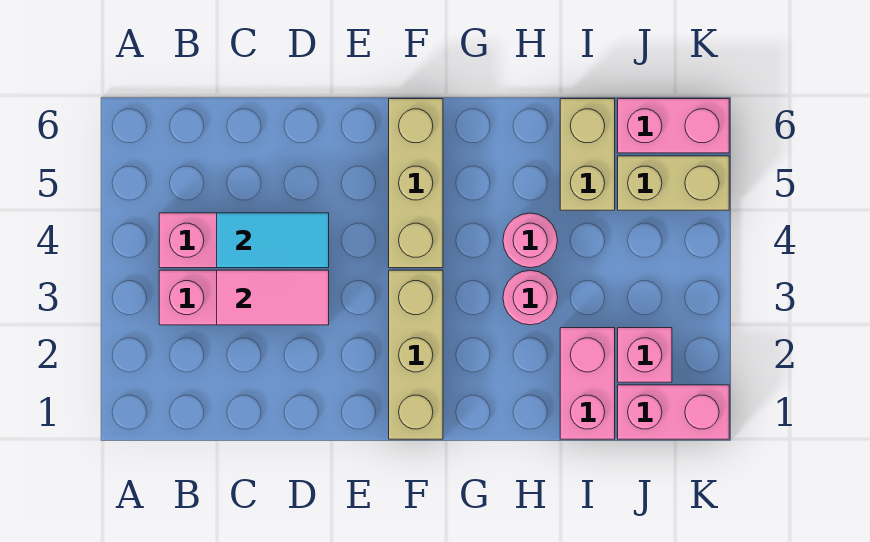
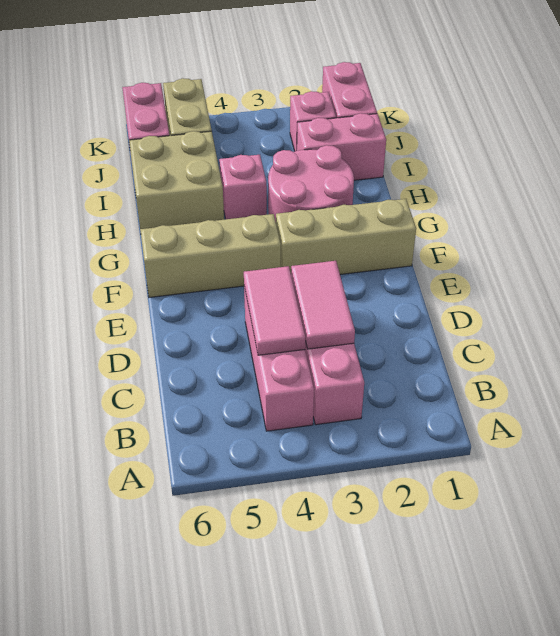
cyan tile C4:D4 level 2 -> pink tile C4:D4 level 2
pink round brick H3 level 1 -> pink round brick G2:H3 level 1
pink round brick H4 level 1 -> pink brick H4 level 1
tan brick I5:I6 level 1 -> tan brick H5:I6 level 1

